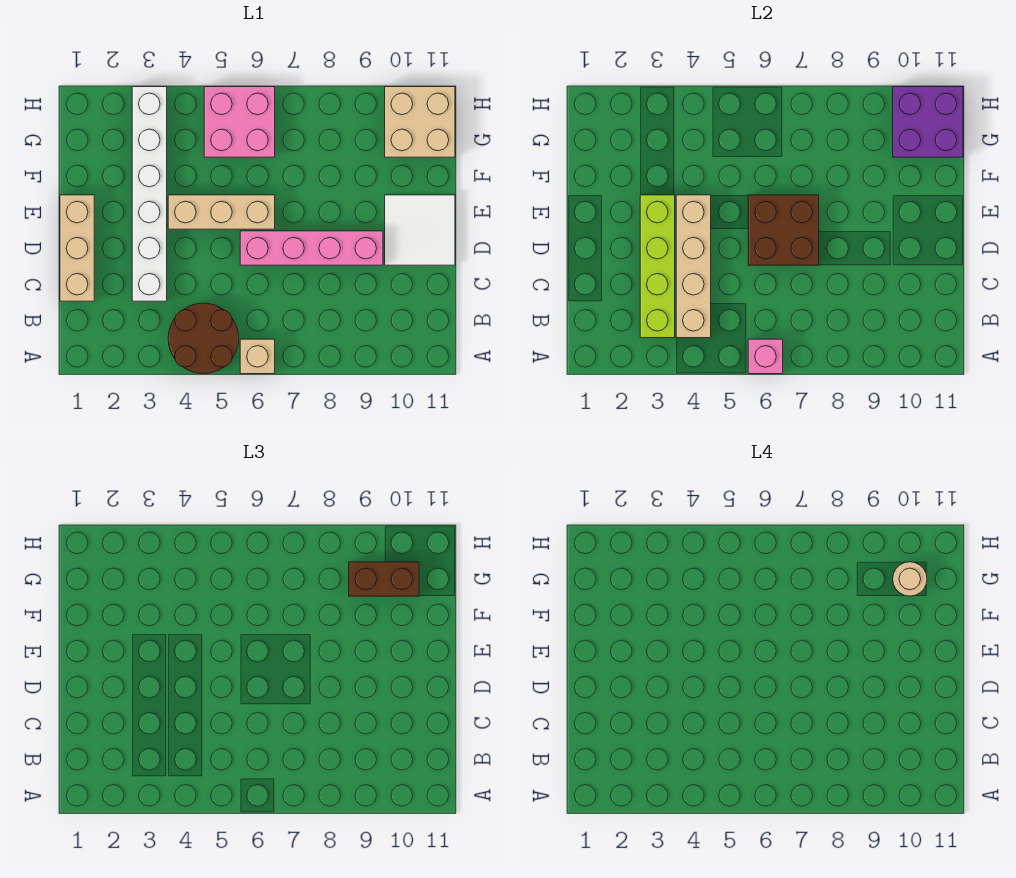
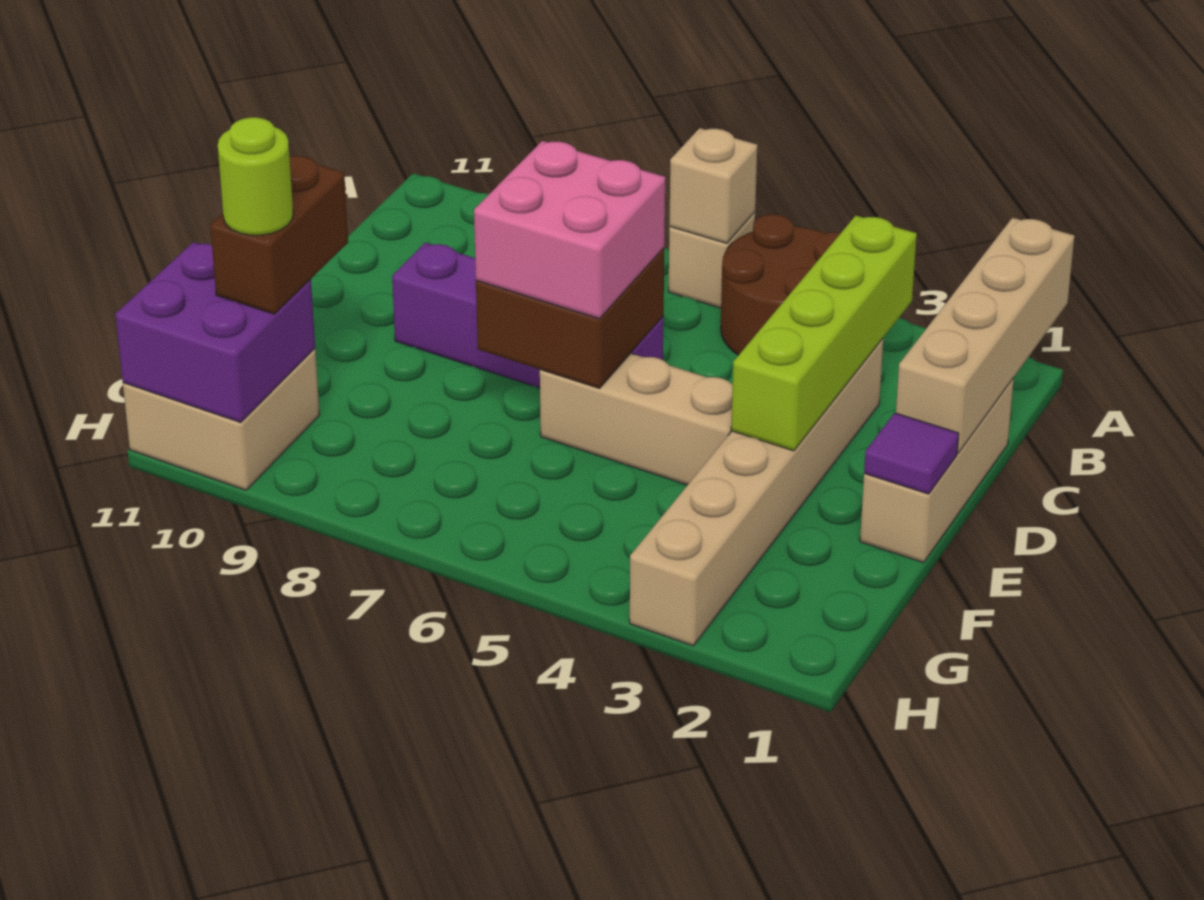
pink brick A6 level 2 -> tan brick A6 level 2
tan brick B4:E4 level 2 -> tan brick A1:D1 level 2
white brick C3:H3 level 1 -> tan brick C3:H3 level 1
pink brick D6:D9 level 1 -> purple brick D6:D9 level 1
white tile D10:E11 level 1 -> none
none -> purple tile E1 level 2
pink brick G5:H6 level 1 -> pink brick D6:E7 level 3
brown brick G9:G10 level 3 -> brown brick F10:G10 level 3
tan round brick G10 level 4 -> lime round brick G10 level 4

